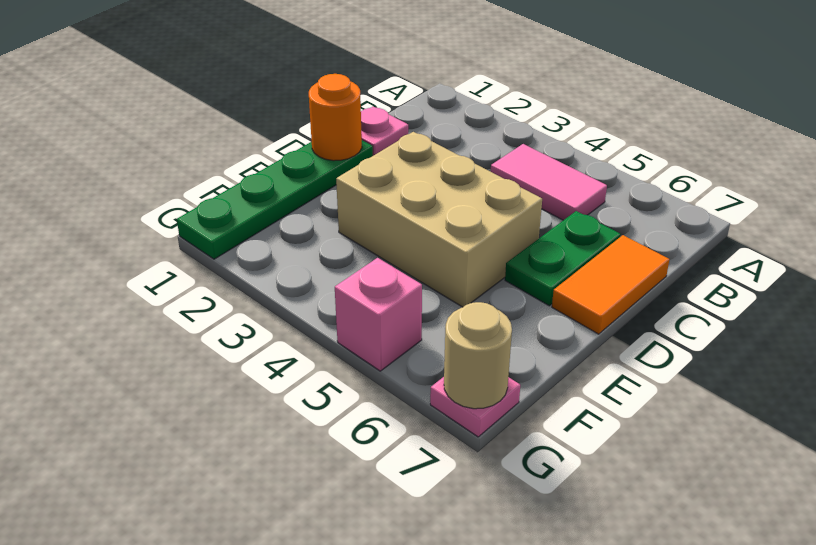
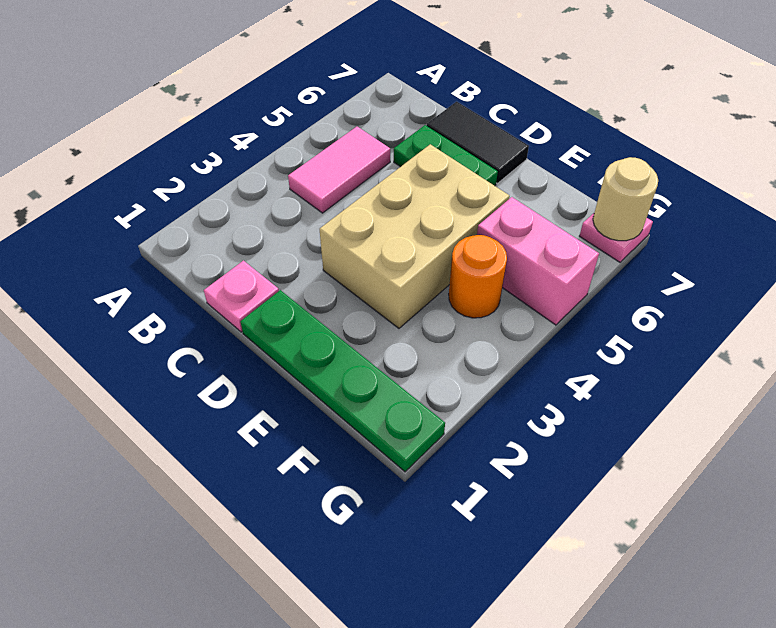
orange tile C7:D7 level 1 -> black tile C7:D7 level 1
orange round brick D1 level 2 -> orange round brick F4 level 1
pink brick G5 level 1 -> pink brick F5:G5 level 1

